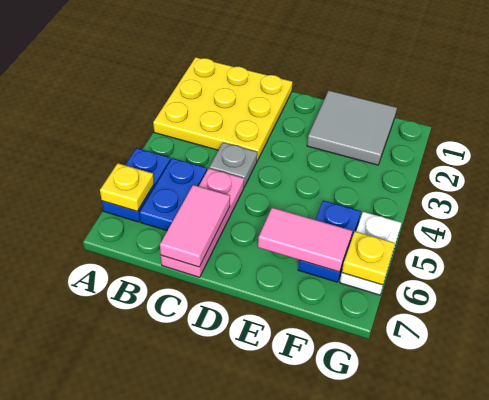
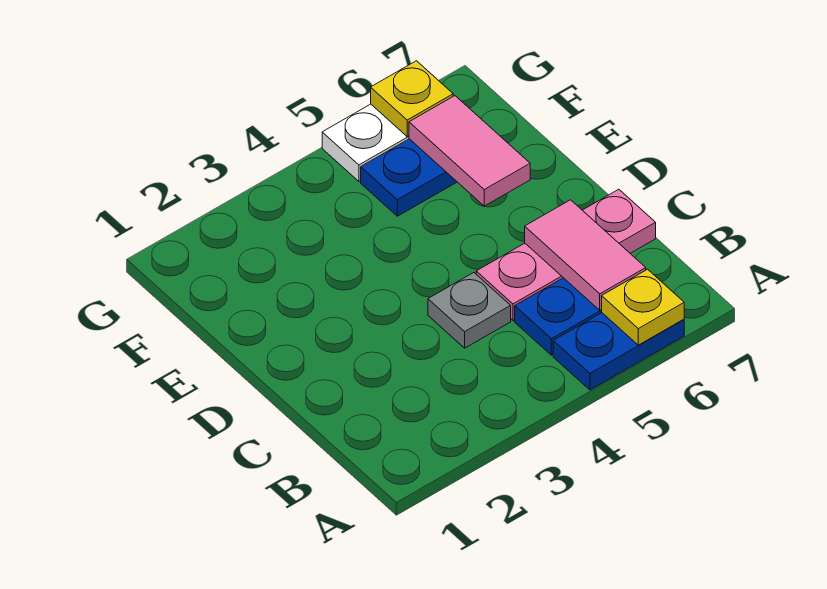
yellow plate A1:C3 level 1 -> none
pink tile C6:C7 level 2 -> pink tile B6:C6 level 2
grey tile E1:F2 level 1 -> none

